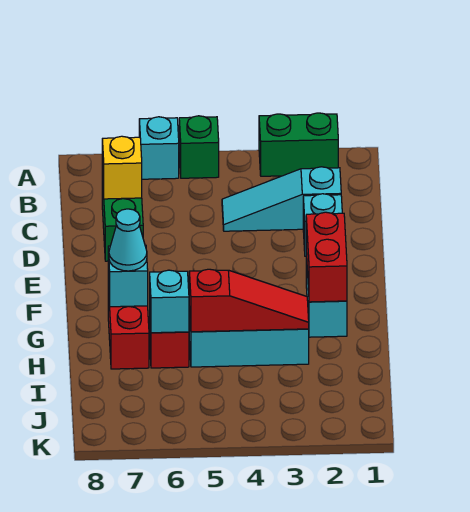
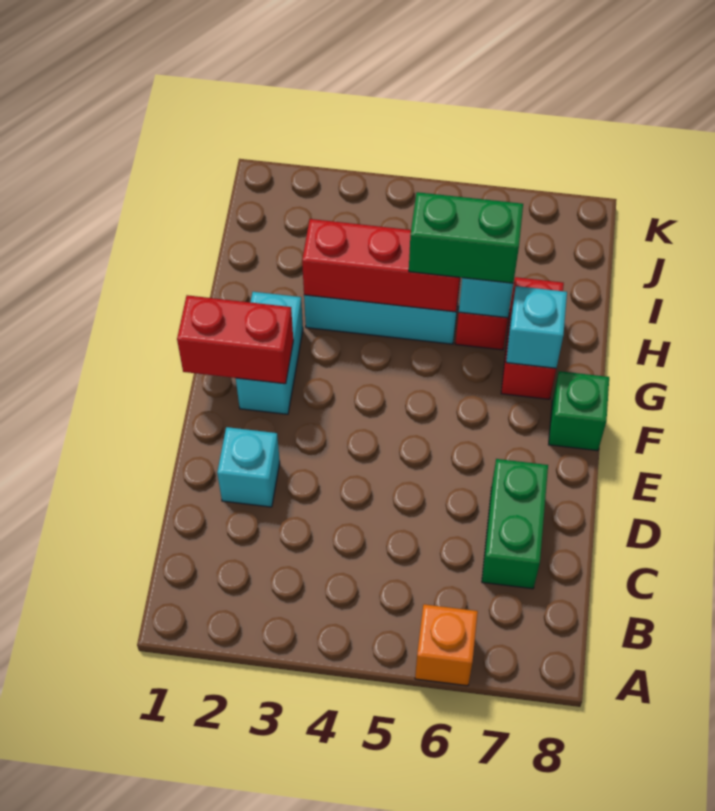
green brick A2:A3 level 1 -> green brick H5:H6 level 3
green brick A5 level 1 -> green brick F8 level 1
cyan brick A6 level 1 -> orange brick A6 level 1
cyan slope C2:C4 level 1 top 2 -> none
yellow brick C7 level 2 -> none
red brick F2:G2 level 2 -> red brick F1:F2 level 2
cyan cone G7 level 3 -> none
red slope H3:H5 level 2 top 5 -> red brick H3:H5 level 2

